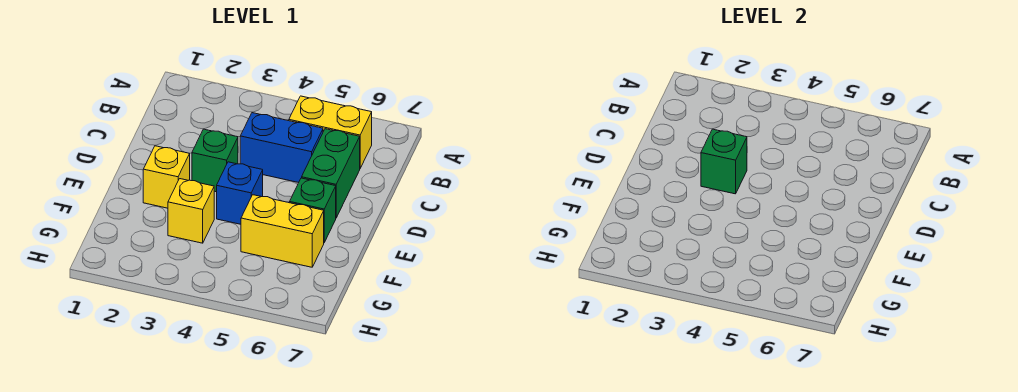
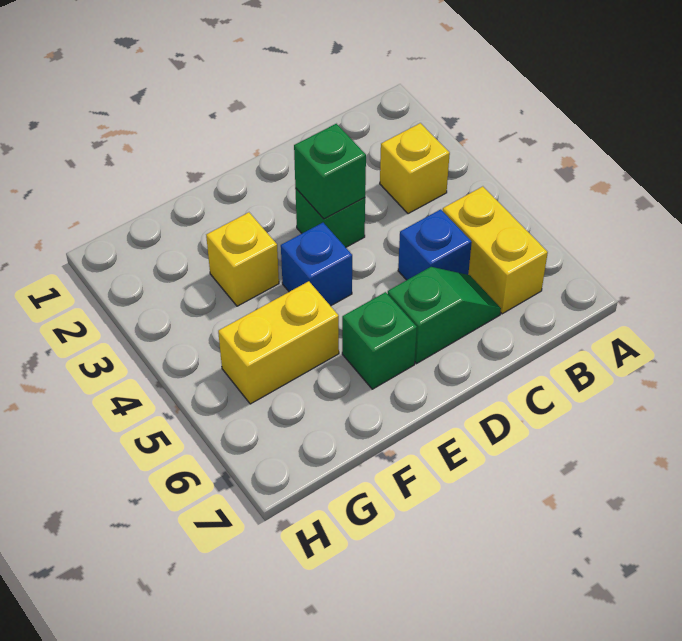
blue brick C4:C5 level 1 -> blue brick C5 level 1
green brick C6:D6 level 1 -> green slope C6:D6 level 1 top D
yellow brick E2 level 1 -> yellow brick B3 level 1
yellow brick F5:F6 level 1 -> yellow brick F5:G5 level 1

